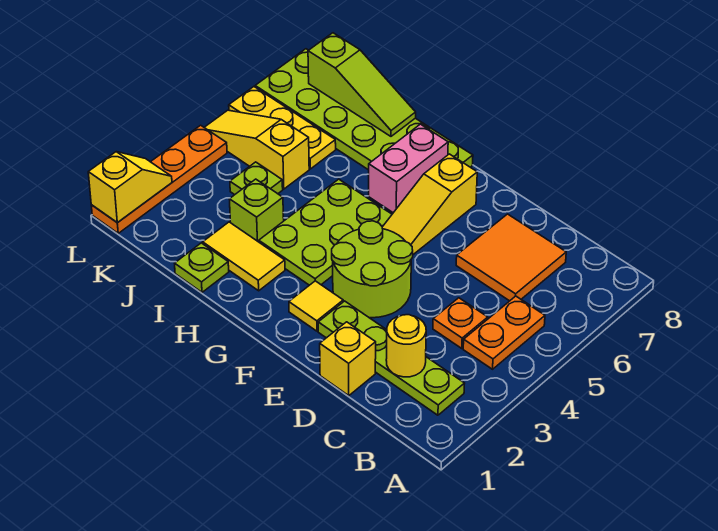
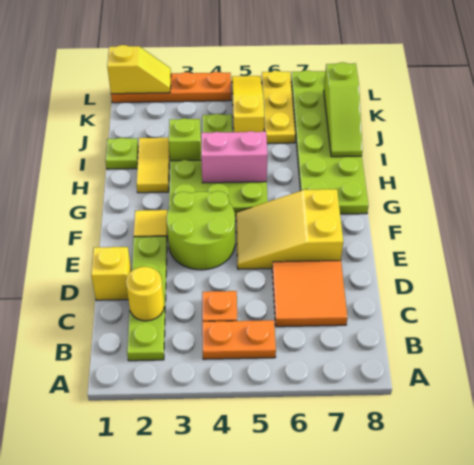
yellow slope F5:F7 level 1 top 7 -> yellow slope E5:F7 level 1 top 7
pink brick G6:G7 level 2 -> pink brick H4:H5 level 2

